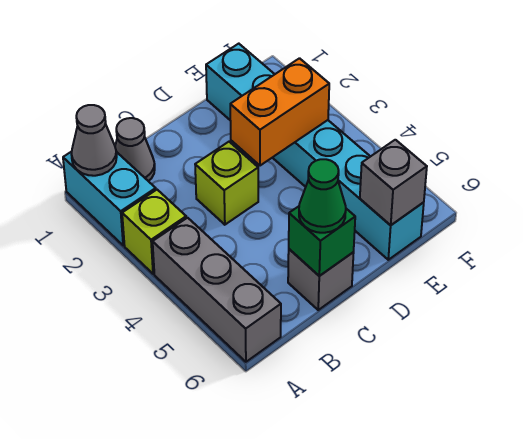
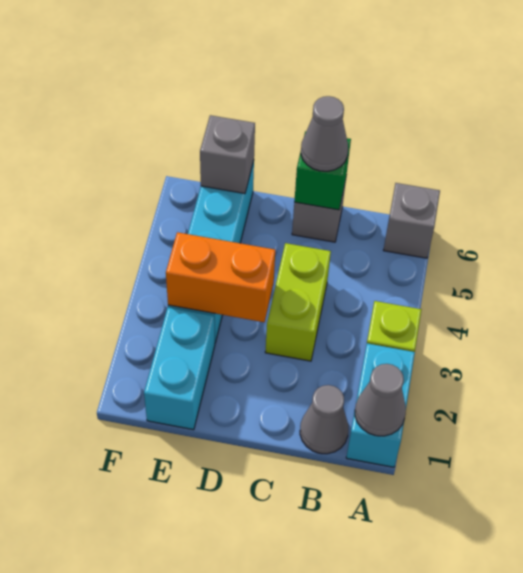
grey brick A4:A6 level 1 -> grey brick A6 level 1
lime brick C3 level 1 -> lime brick C3:C4 level 1
green cone C6 level 3 -> grey cone C6 level 3

